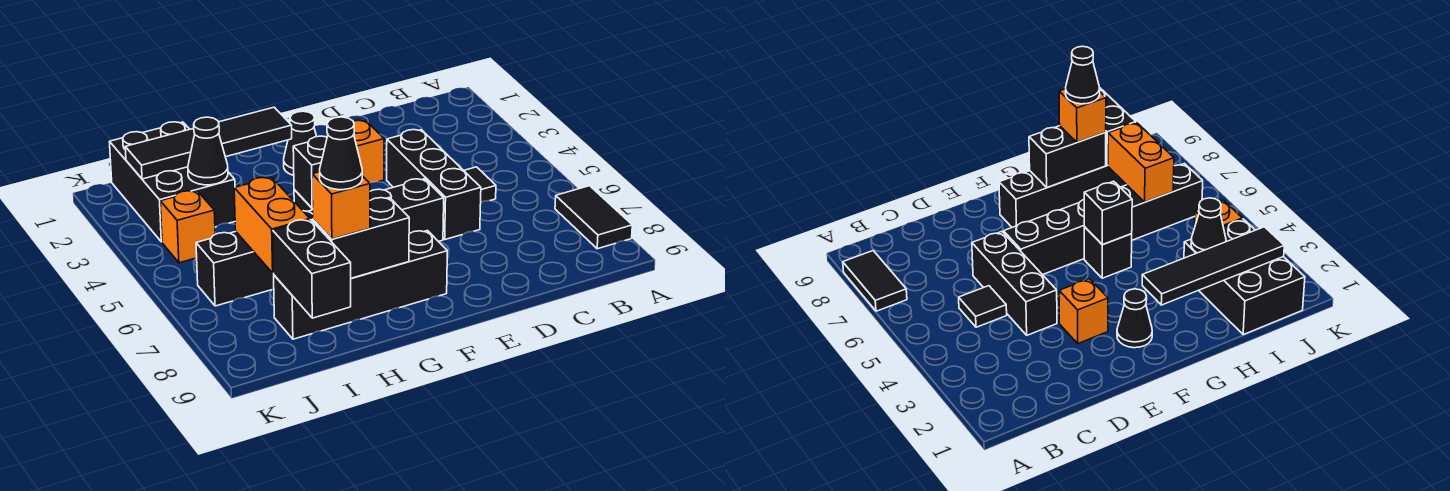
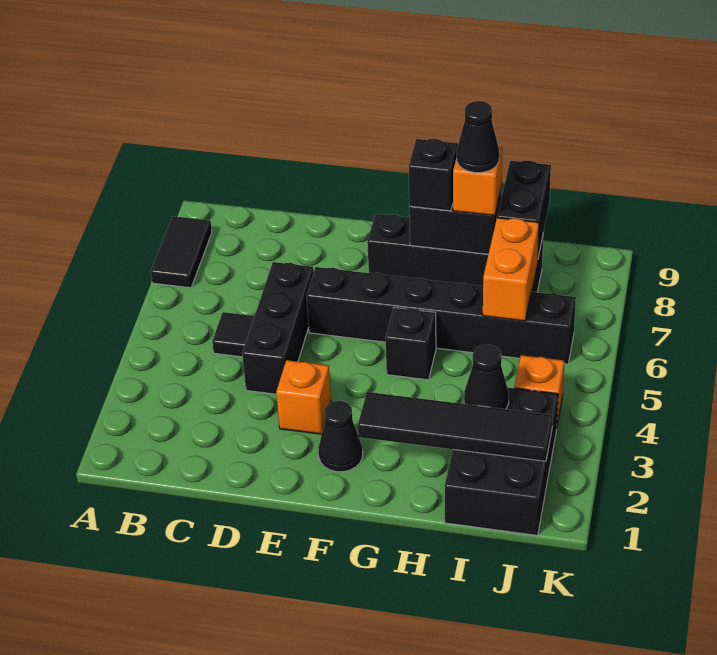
black brick G5 level 2 -> black brick G8 level 3

